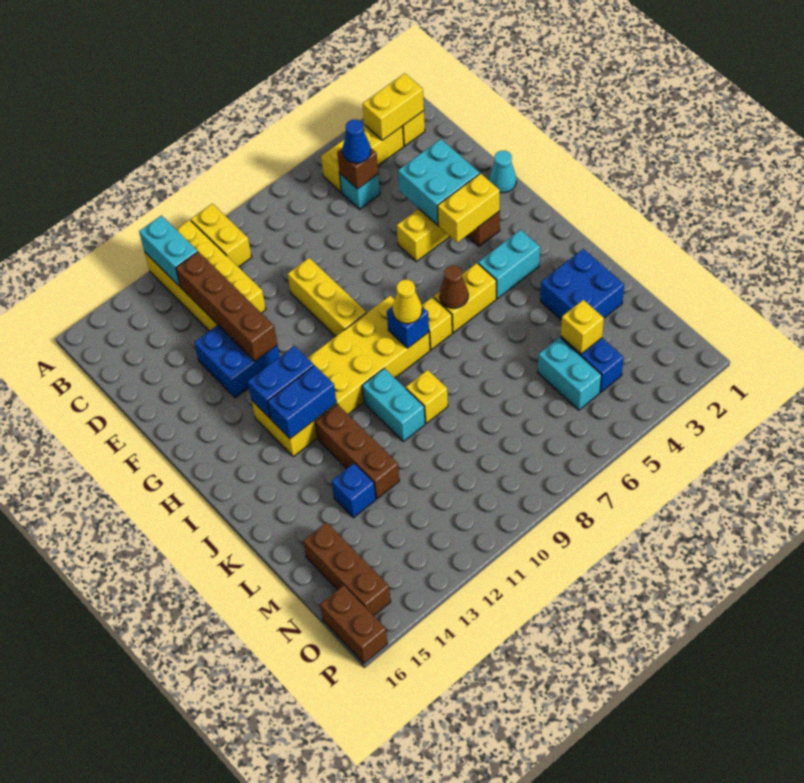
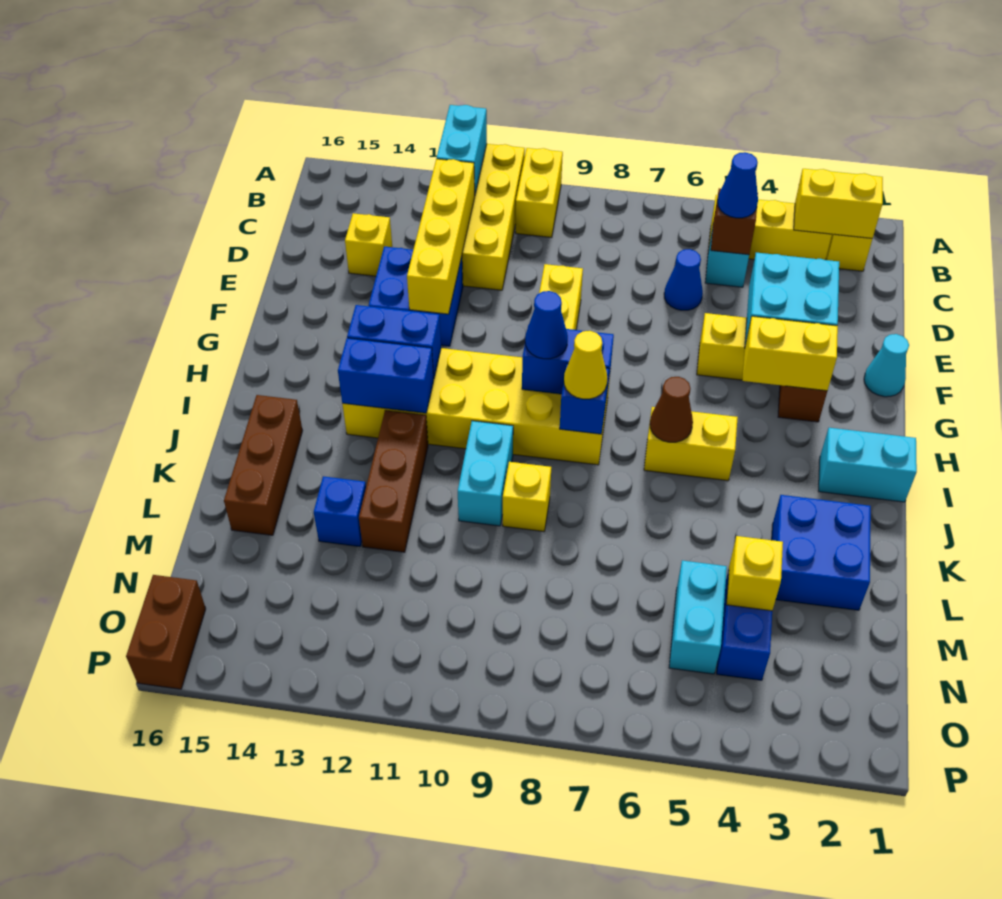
brown brick C12:F12 level 2 -> yellow brick C12:F12 level 2
none -> blue cone D6 level 1
none -> blue brick H8:H9 level 2
none -> blue cone H9 level 3
cyan brick I3:I4 level 1 -> cyan brick I1:I2 level 1
yellow brick I7 level 1 -> yellow brick D14 level 1
brown brick M15:O15 level 1 -> brown brick J15:L15 level 1

